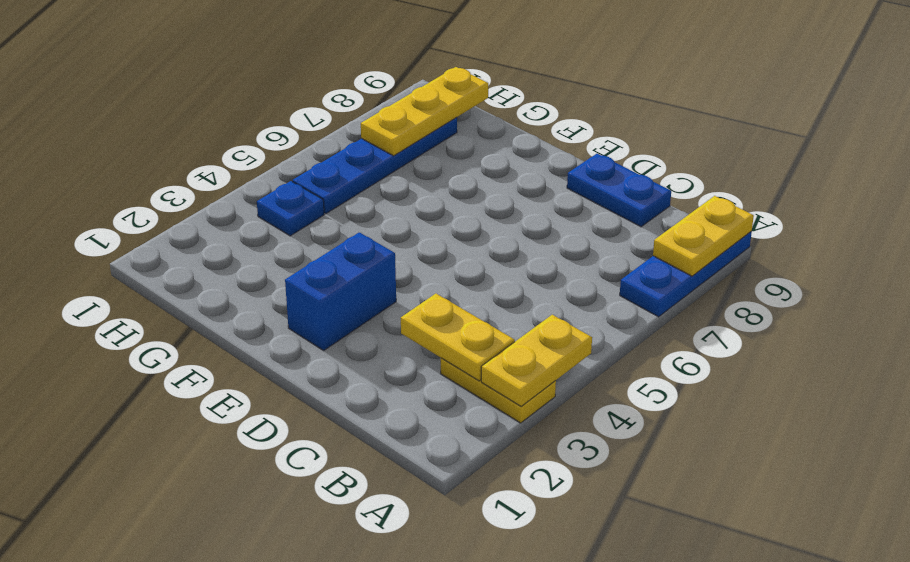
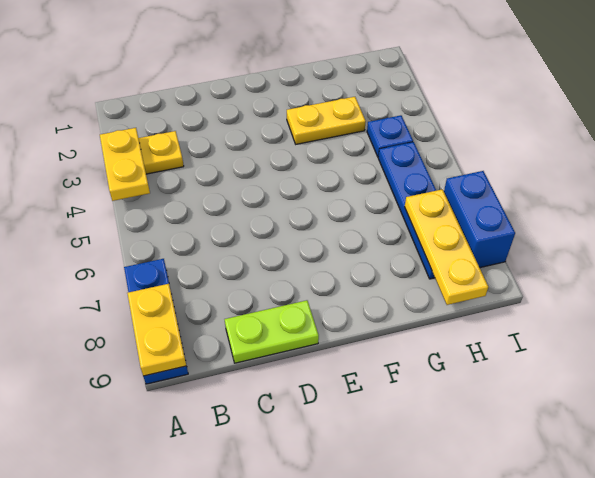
yellow plate B3:C3 level 2 -> yellow plate F3:G3 level 1
blue plate C9:D9 level 1 -> lime plate C9:D9 level 1
blue brick E2:E3 level 1 -> blue brick I7:I8 level 1

